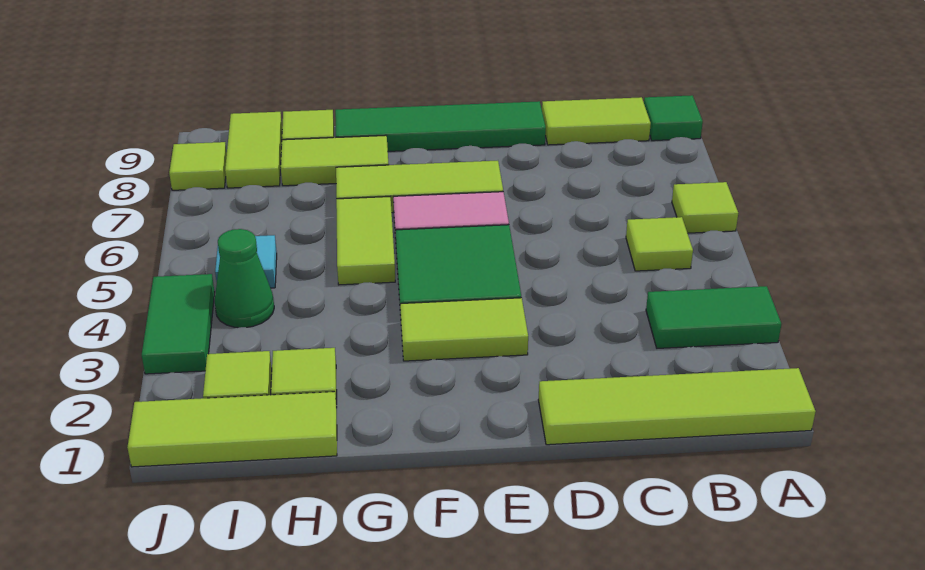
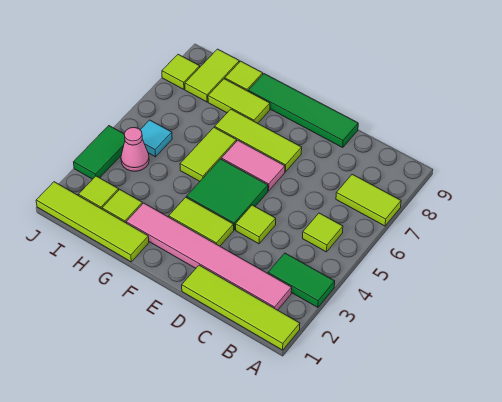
lime tile A6 level 1 -> lime tile D4 level 1
green tile A9 level 1 -> none
none -> pink tile B2:G2 level 1
lime tile B9:C9 level 1 -> lime tile A7:B7 level 1
lime tile H1:J1 level 1 -> lime tile G1:J1 level 1
green cone I4 level 1 -> pink cone I4 level 1

